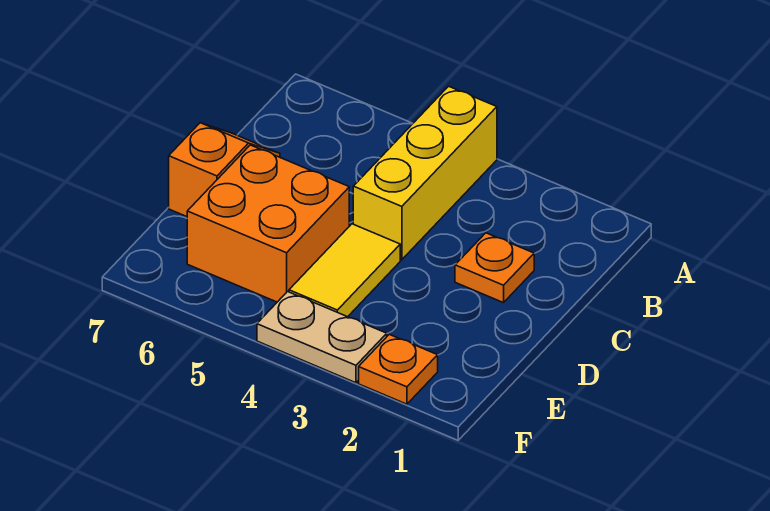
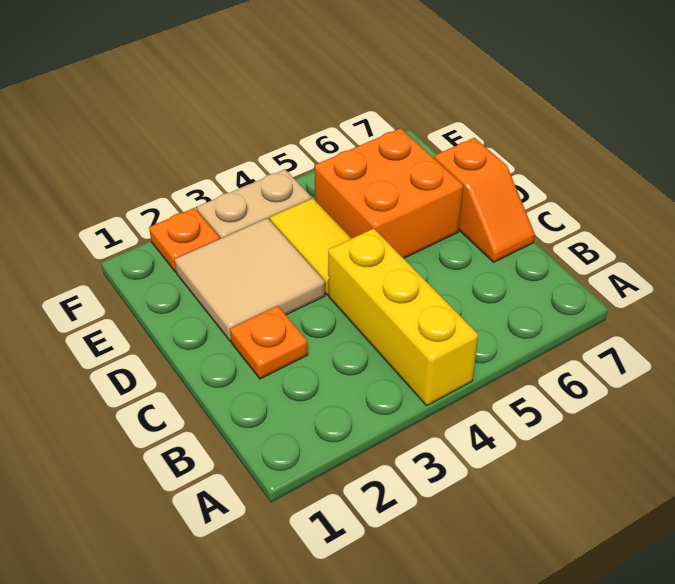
none -> tan tile D2:E3 level 1

